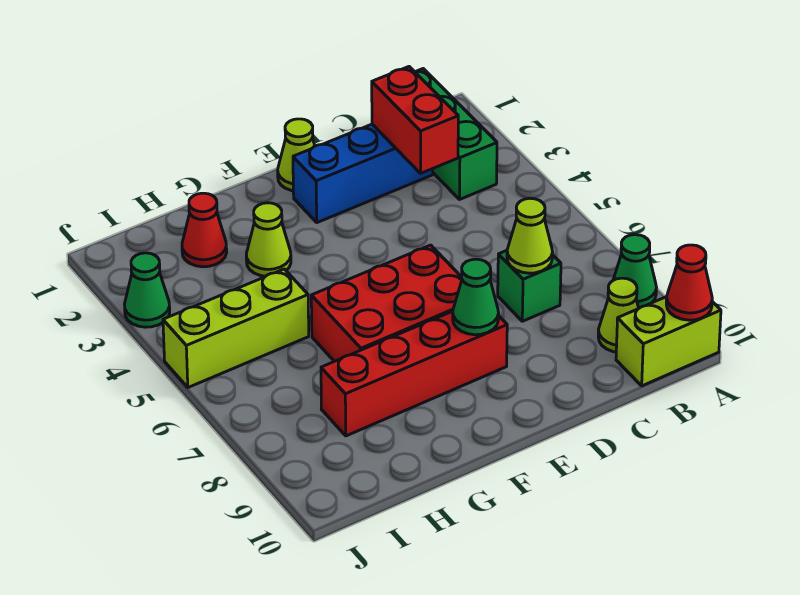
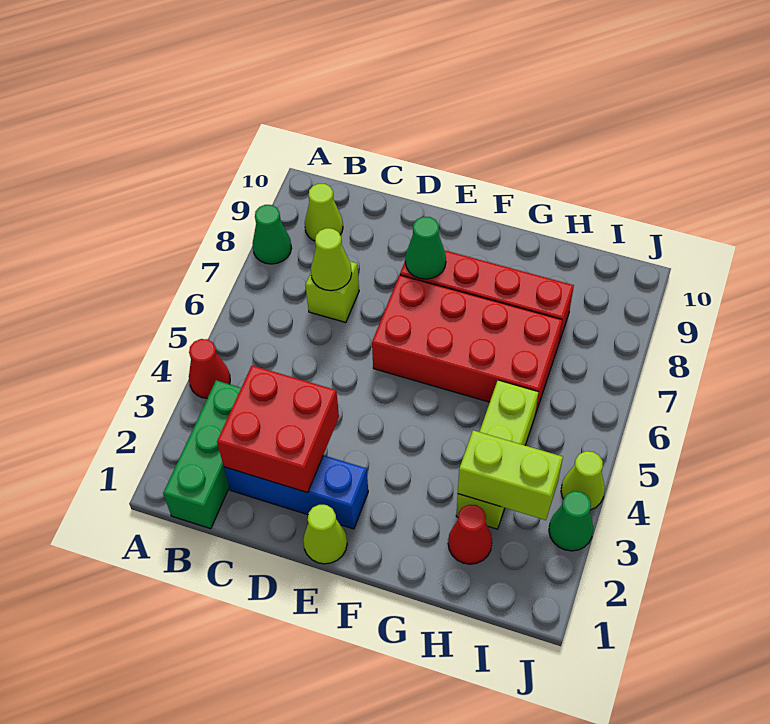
lime brick A10:B10 level 1 -> lime brick H3:I3 level 2
red cone A10 level 2 -> red cone A4 level 1
red brick C2:C3 level 2 -> red brick C2:D3 level 2
green brick C7 level 1 -> lime brick C7 level 1
red brick E6:G7 level 1 -> red brick E6:H7 level 1
lime cone G3 level 1 -> lime cone J4 level 1
lime brick H5:J5 level 1 -> lime brick H3:H5 level 1

